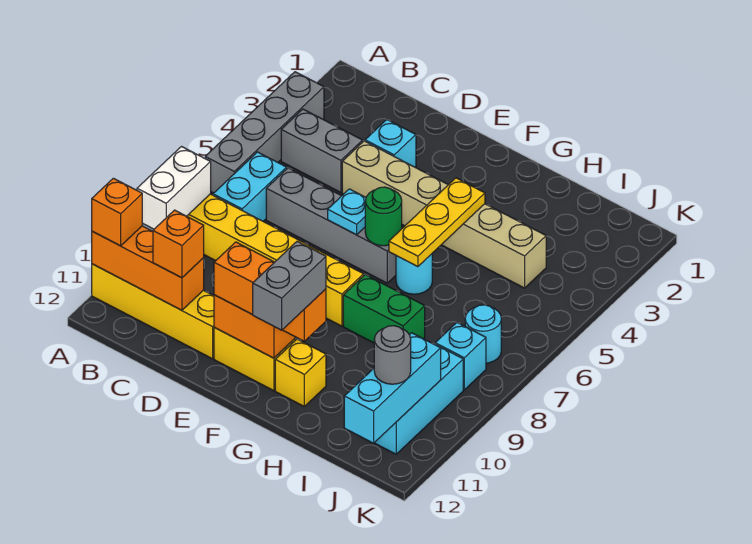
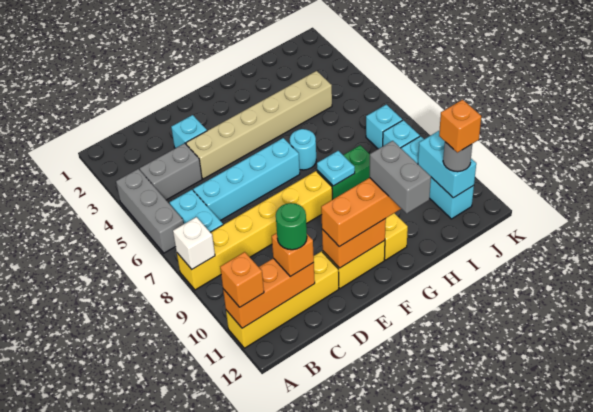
grey brick A3:A6 level 1 -> grey brick A4:A6 level 1
white brick A8:A9 level 2 -> white brick A8 level 2
grey brick C6:F6 level 1 -> cyan brick C6:F6 level 1
cyan plate E6 level 2 -> cyan plate G8 level 2
green round brick F6 level 2 -> green round brick C11 level 4
yellow plate G4:G6 level 2 -> none
cyan round brick J7 level 1 -> cyan brick J7 level 1
cyan brick J10:J12 level 2 -> cyan brick J10:J11 level 2
none -> orange brick J11 level 4

